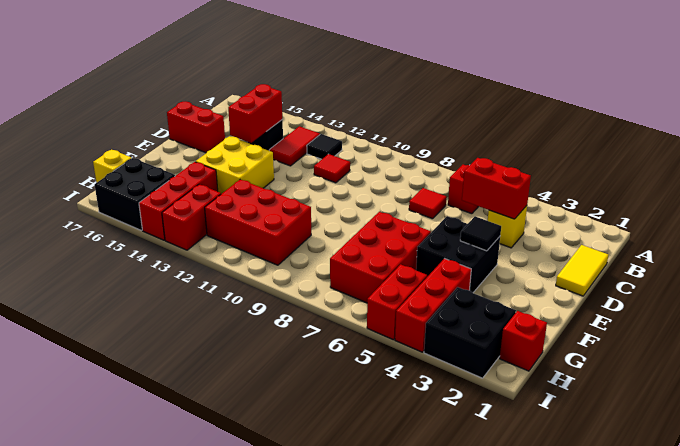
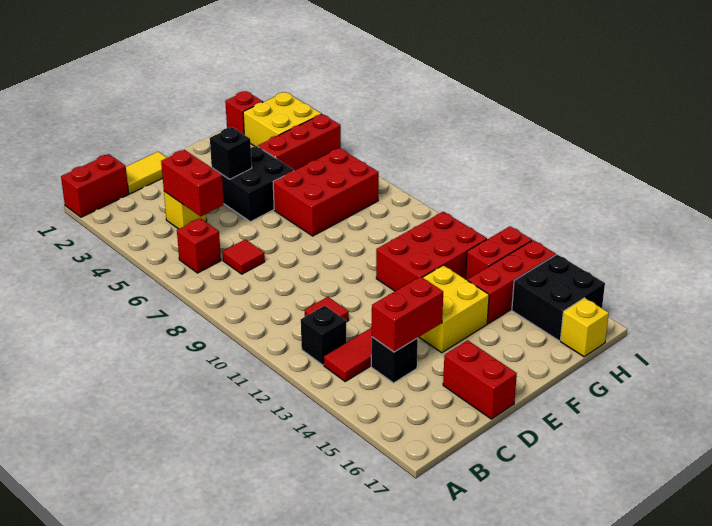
black tile B12 level 1 -> black brick B12 level 1
black tile E4 level 2 -> black brick E4 level 2
red brick G10:H12 level 1 -> red brick F11:H12 level 1
black brick H2:I3 level 1 -> yellow brick H2:I3 level 1
red brick H5:I5 level 1 -> red brick A1:B1 level 1

